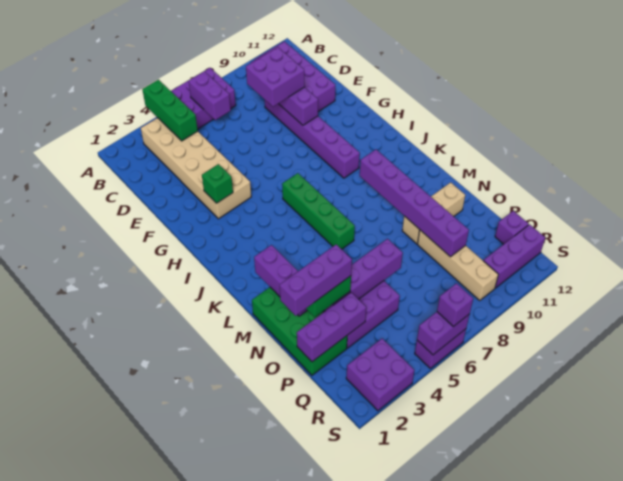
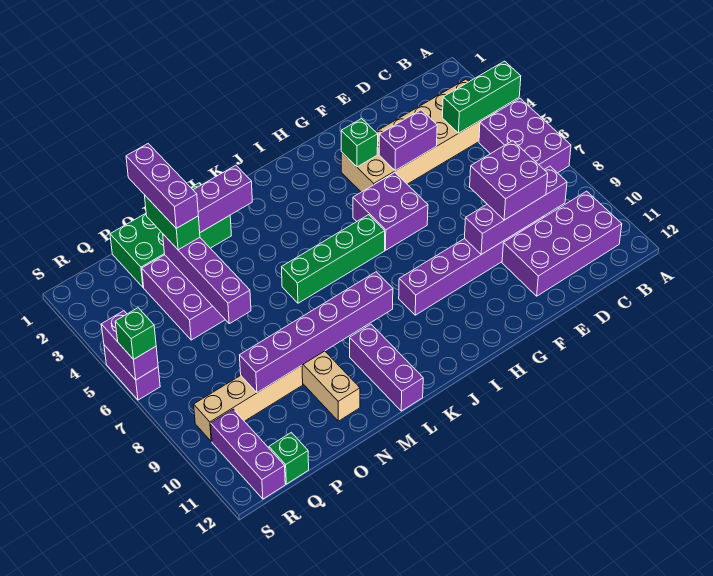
purple brick B6:C6 level 2 -> purple brick E4:F4 level 2
purple brick P1:P3 level 2 -> purple brick L10:L12 level 1
purple brick Q12 level 1 -> green brick Q12 level 1
purple brick R2:S3 level 1 -> purple brick G5:H6 level 1
purple brick S6 level 3 -> green brick S6 level 3

